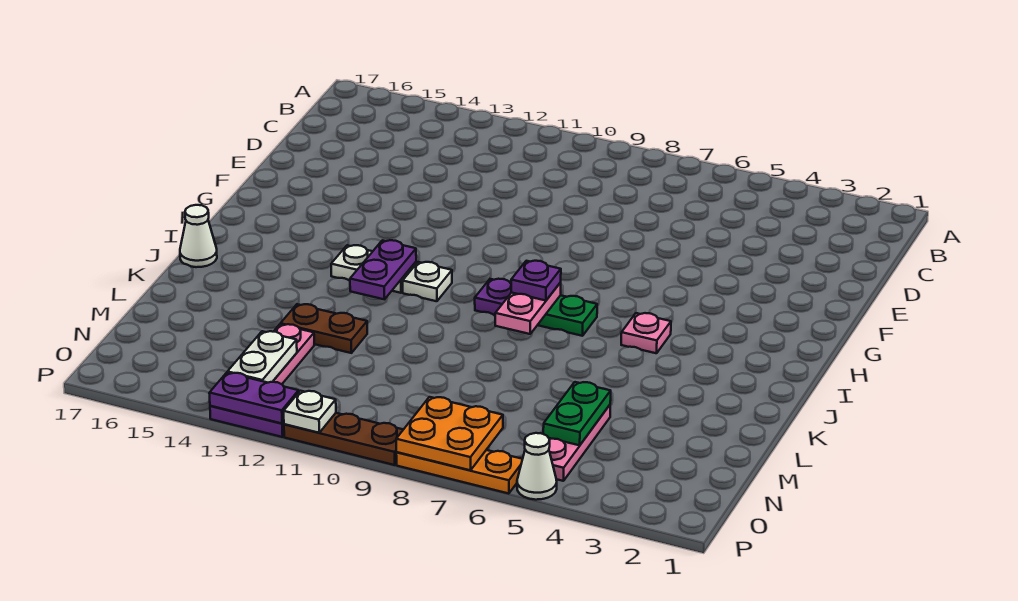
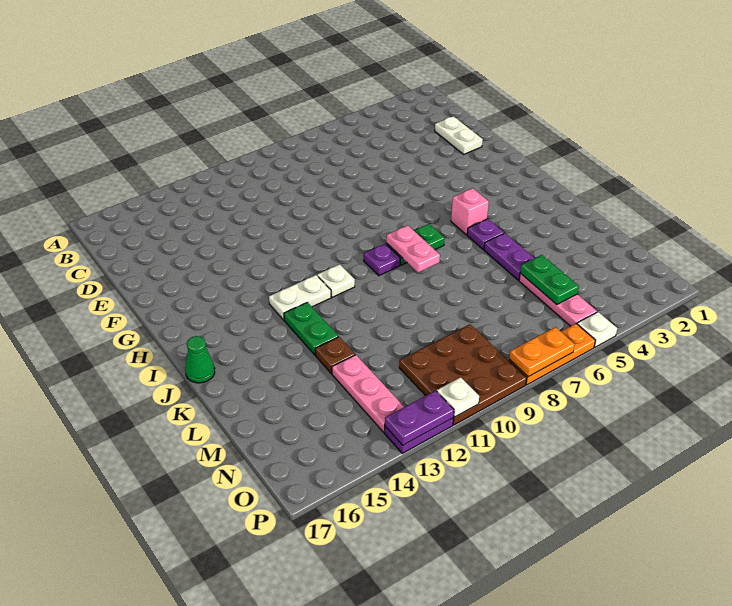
pink plate I5 level 1 -> pink brick I5 level 1
purple plate I8 level 3 -> purple plate J5 level 1
purple plate I12:J12 level 2 -> purple plate K5:L5 level 1
none -> green plate J13:K13 level 1
white cone J17 level 1 -> green cone J17 level 1
brown plate L12:L13 level 1 -> brown plate L13 level 1
white plate N13:O13 level 2 -> white plate D2:E2 level 1
orange plate O7:P8 level 2 -> orange plate P7:P8 level 2
white cone P5 level 1 -> white plate P5 level 1
brown plate P9:P11 level 1 -> brown plate N9:P11 level 1

